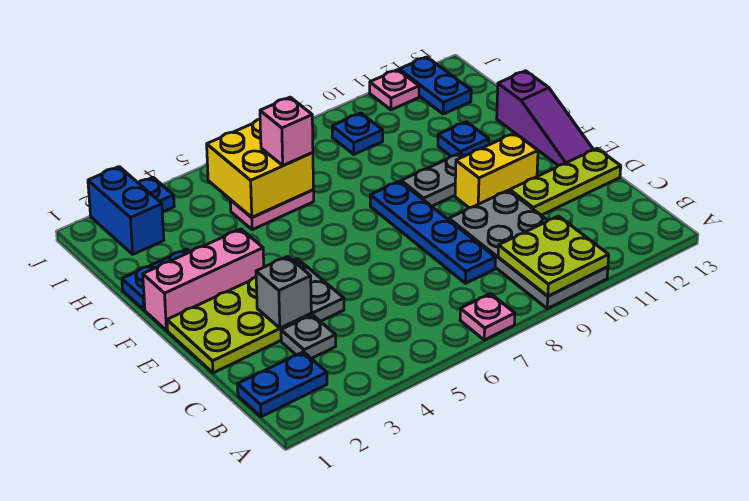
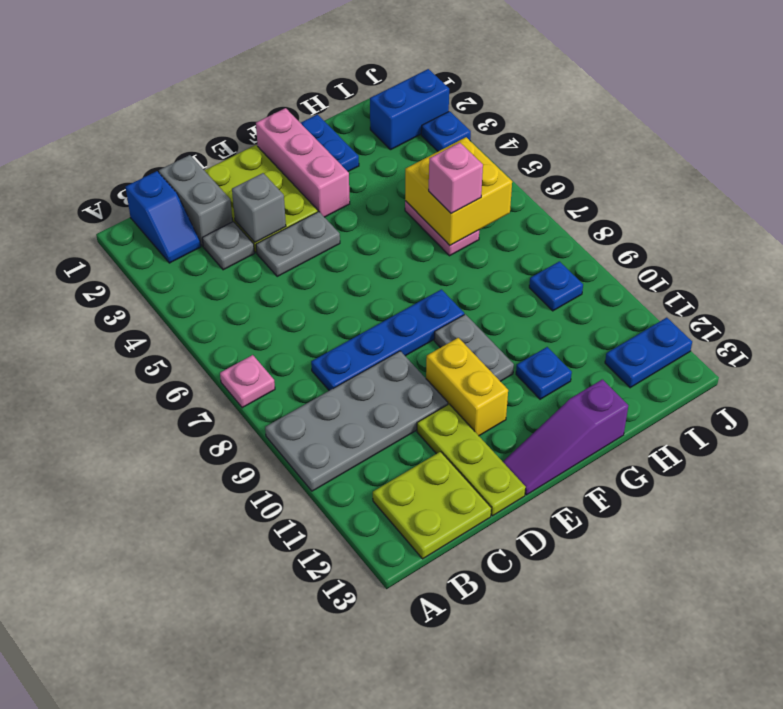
lime plate A9:B10 level 2 -> lime plate B12:C13 level 1
blue plate B1:B2 level 1 -> blue slope B1:B2 level 1 top 1
none -> grey brick C1:C2 level 1
pink plate J11 level 1 -> none

